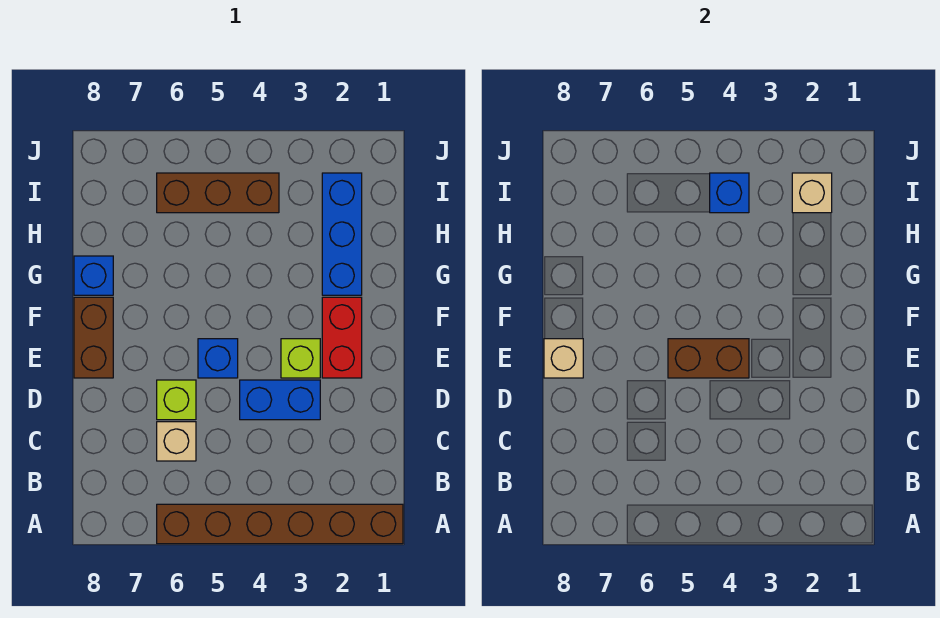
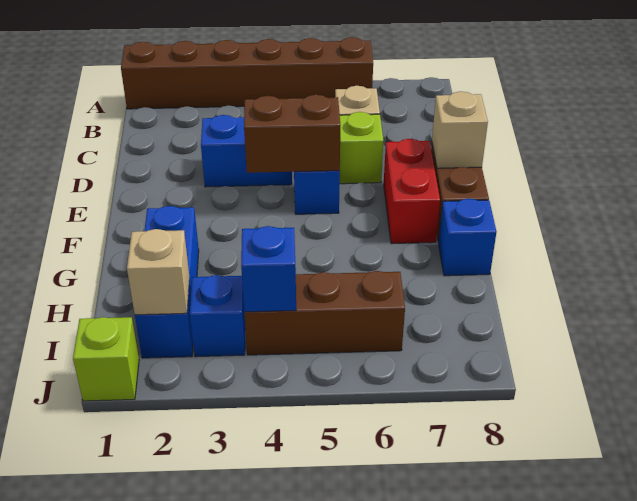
red brick E2:F2 level 1 -> red brick E7:F7 level 1
lime brick E3 level 1 -> lime brick J1 level 1
none -> blue brick I3 level 1

